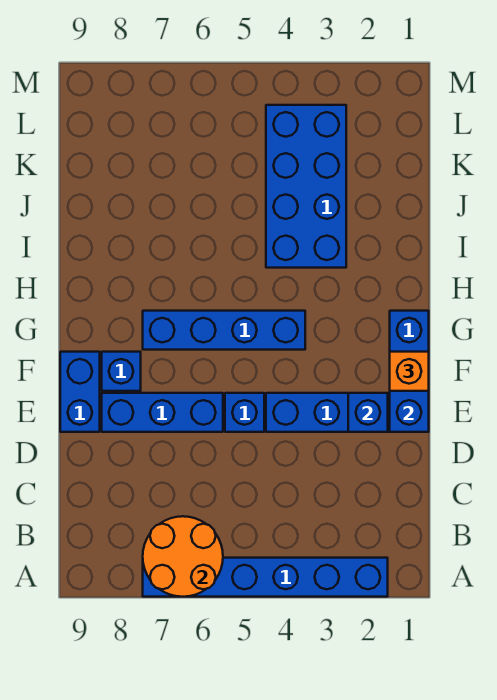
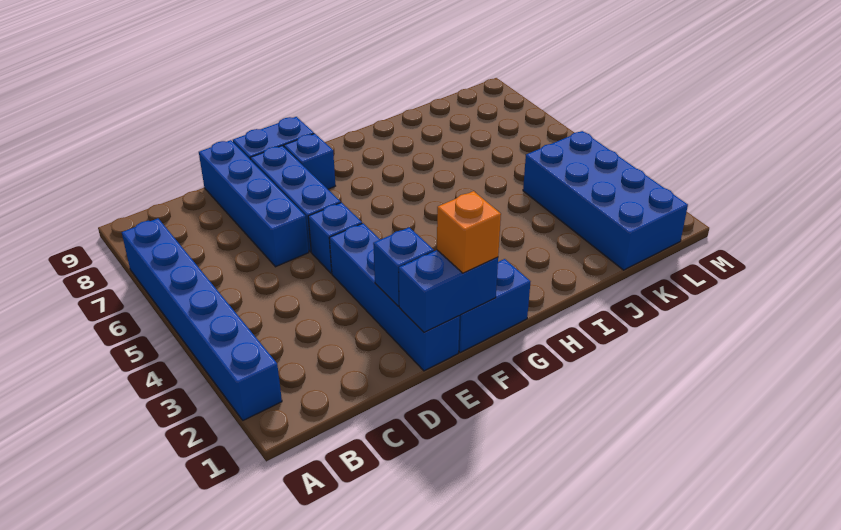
orange round brick A6:B7 level 2 -> none
blue brick G4:G7 level 1 -> blue brick D6:D9 level 1
blue brick I3:L4 level 1 -> blue brick K1:L4 level 1

